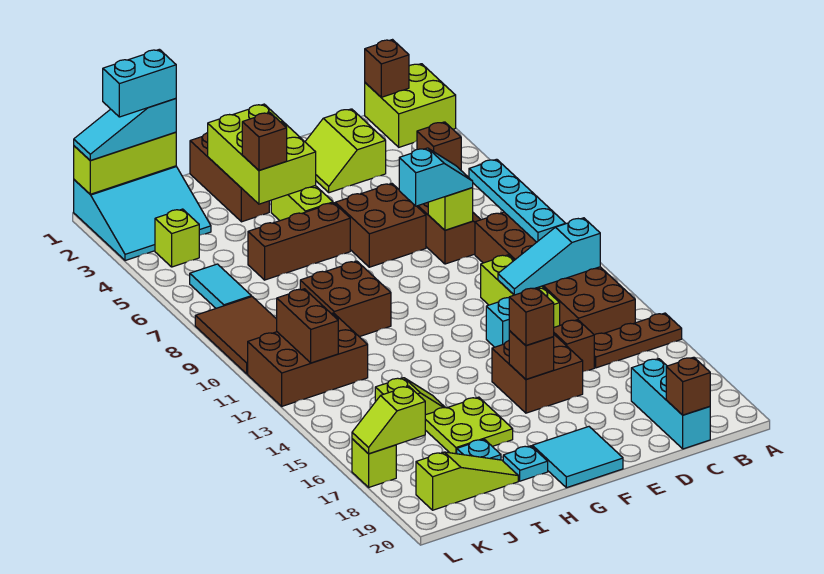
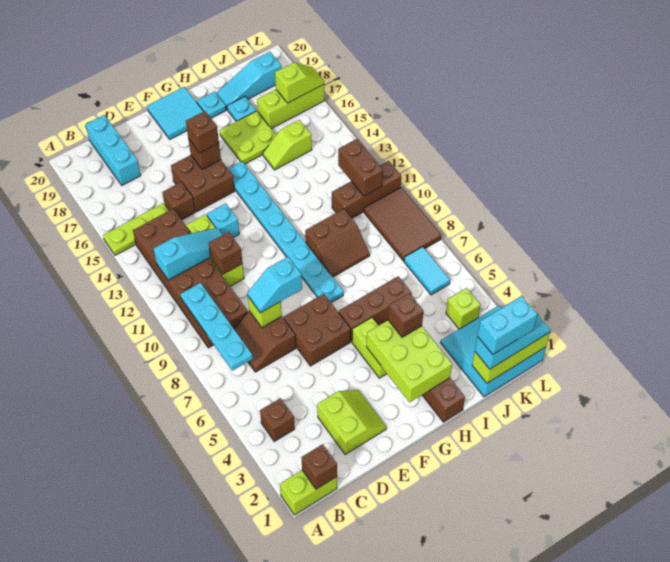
lime brick A1:B2 level 1 -> lime brick A1:B1 level 1
brown plate A15:C15 level 1 -> lime plate A15:C15 level 1
brown brick C20 level 2 -> brown brick D11 level 2
none -> cyan plate G8:G15 level 1
brown brick H9:I10 level 1 -> brown slope H9:I10 level 1 top 10
lime slope I19:K19 level 1 top K -> cyan slope I19:K19 level 1 top K
brown brick J11:L12 level 1 -> brown brick J11:L11 level 1
lime brick L17 level 1 -> lime brick J17:L17 level 1

